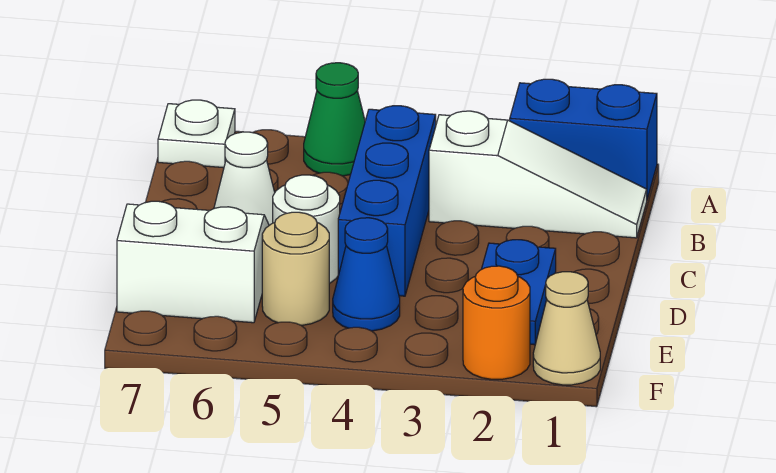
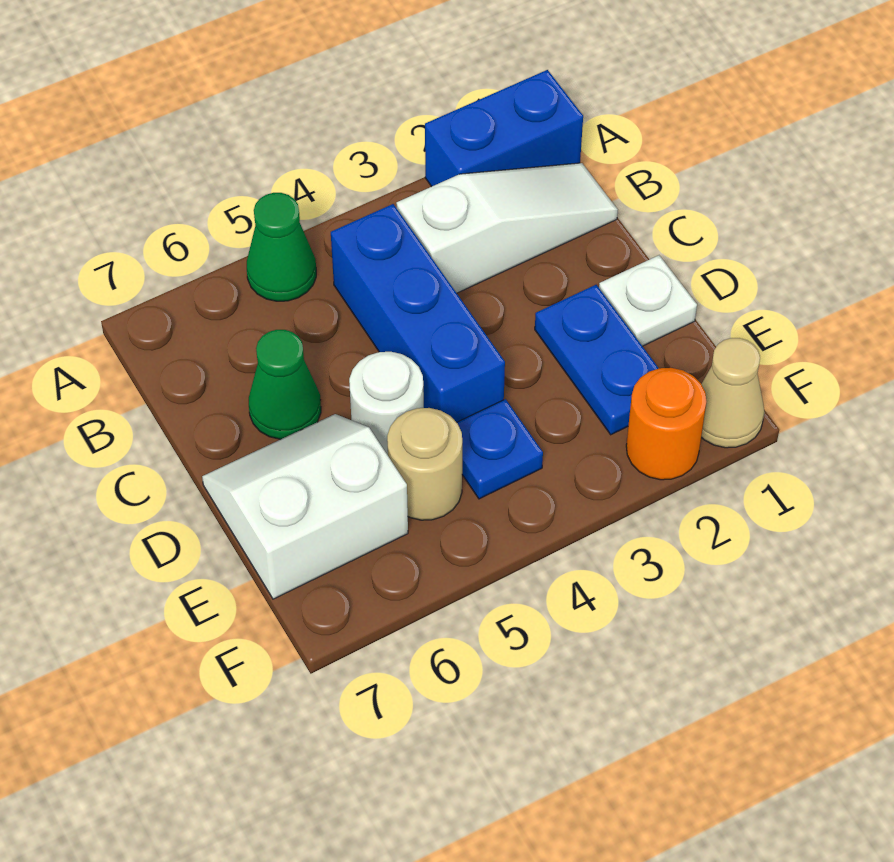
white plate A7 level 1 -> white plate D1 level 1
white cone C6 level 1 -> green cone C6 level 1
blue cone E4 level 1 -> blue plate E4 level 1

